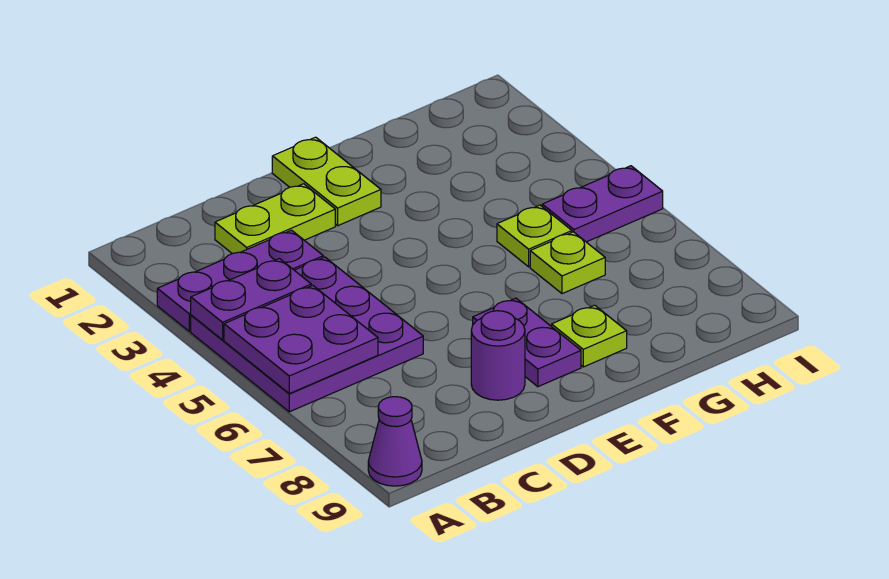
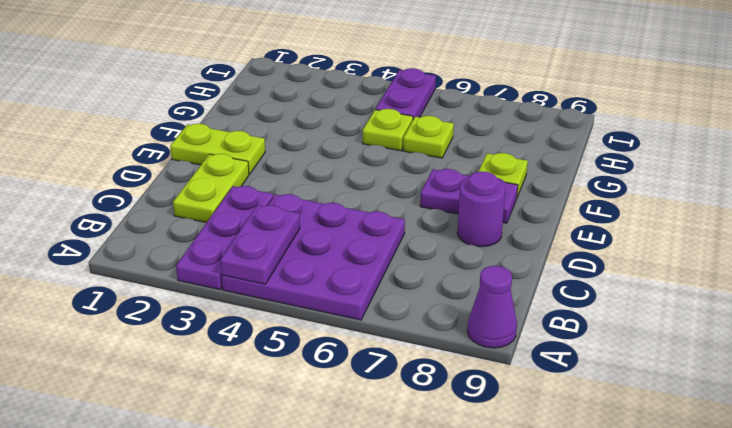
purple plate A5:B6 level 2 -> none

